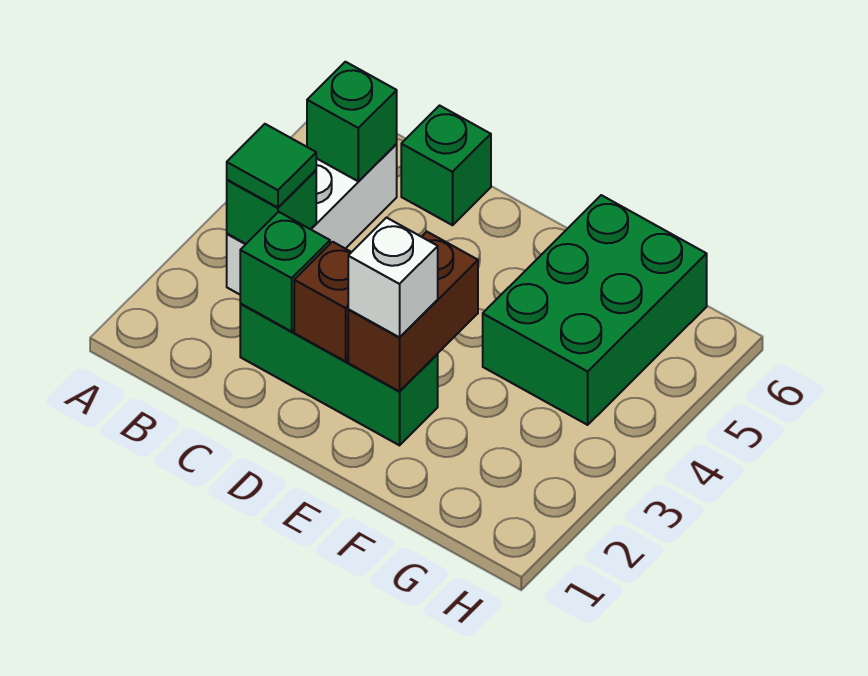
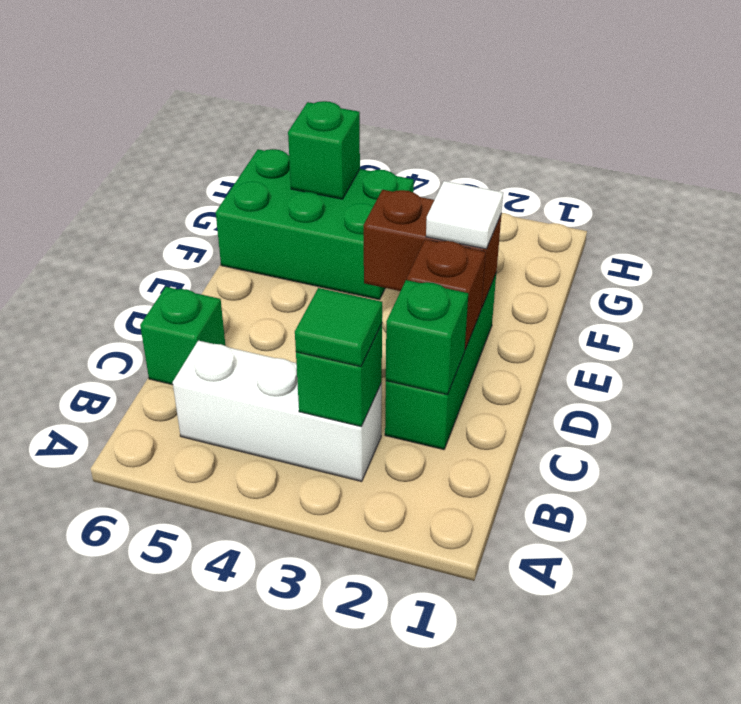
green brick B5 level 2 -> green brick G5 level 2
white brick E2 level 3 -> white tile E2 level 3

